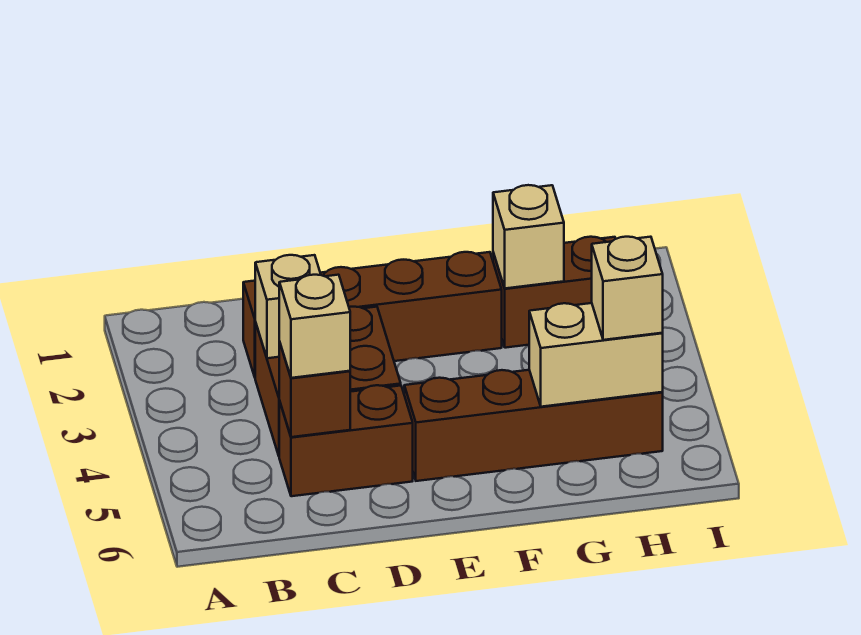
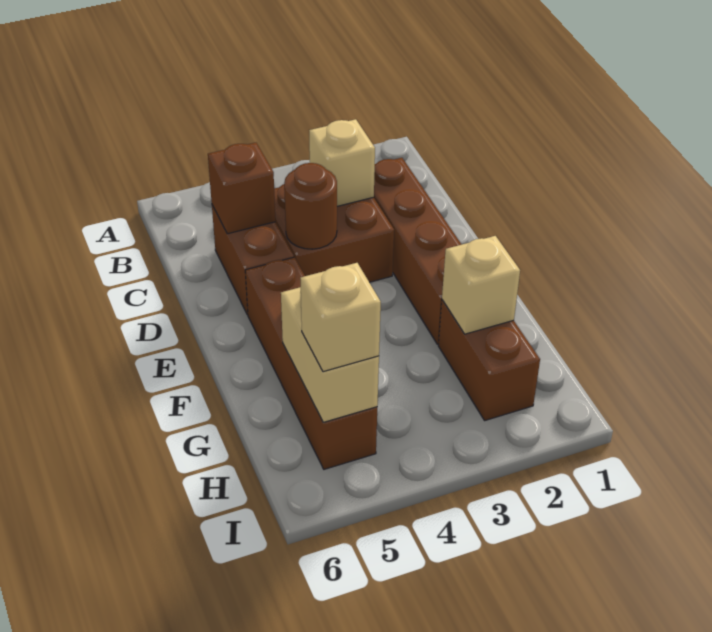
tan brick C5 level 3 -> none
none -> brown round brick D4 level 2

